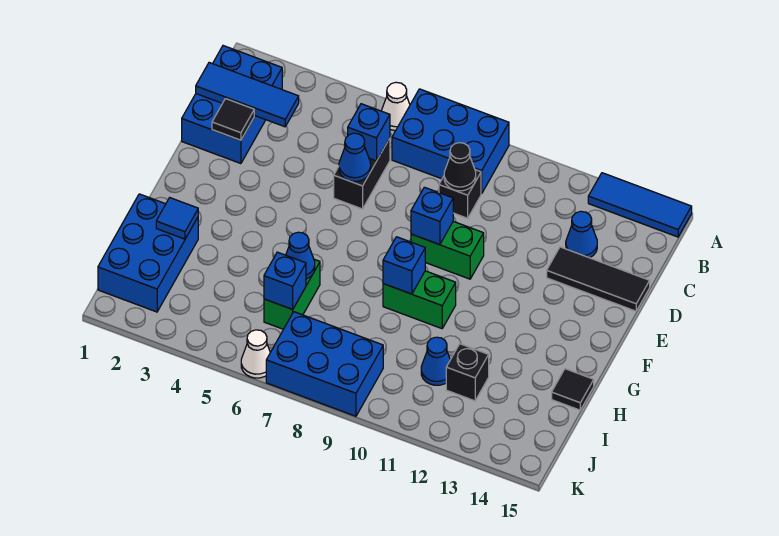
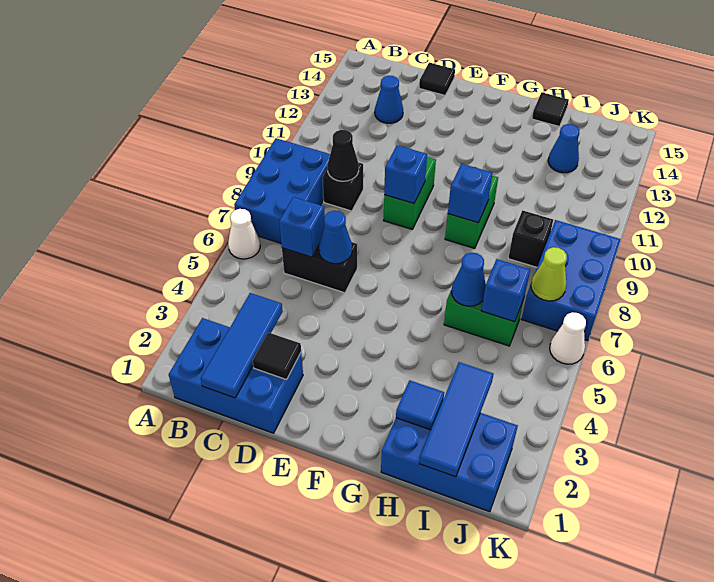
blue tile A13:A15 level 1 -> blue tile I1:I3 level 2
black tile D13:D15 level 1 -> black tile D15 level 1
blue cone I11 level 1 -> blue cone I13 level 1
black brick I12 level 1 -> black brick I9 level 1
none -> lime cone J7 level 2

